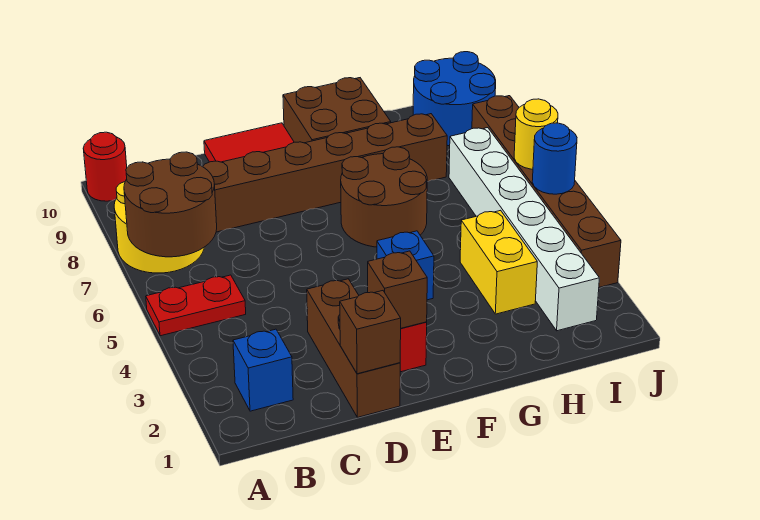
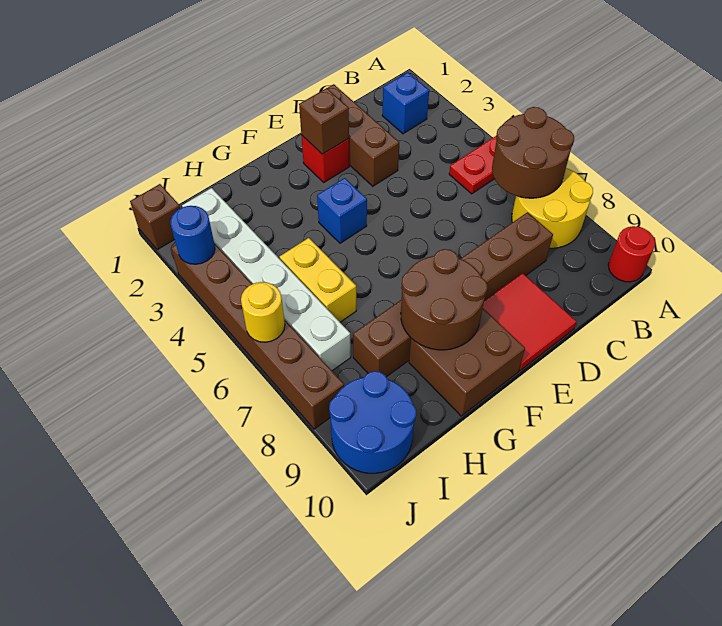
brown brick D1 level 2 -> brown brick J1 level 1
brown round brick F6:G7 level 1 -> brown round brick F8:G9 level 2
yellow brick H3:H4 level 1 -> yellow brick H5:H6 level 1
blue round brick J5 level 2 -> blue round brick J3 level 2

